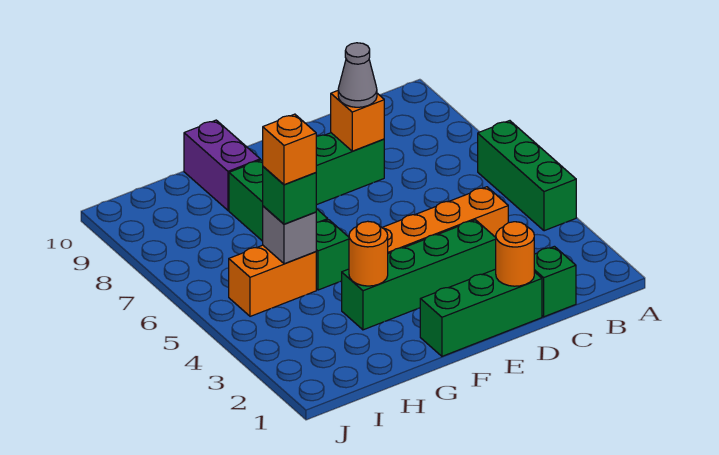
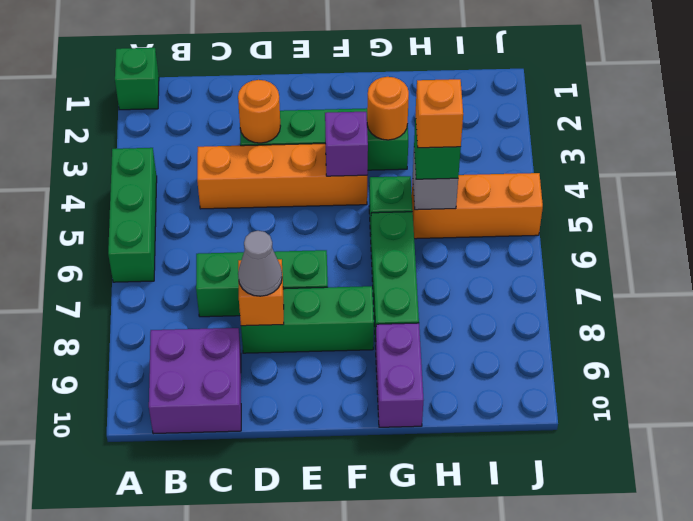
none -> purple brick B9:C10 level 1
green brick C1 level 1 -> green brick A1 level 1
green brick D1:F1 level 1 -> green brick C7:E7 level 1
orange round brick D1 level 2 -> orange round brick D3 level 2
none -> purple brick F4 level 2
orange brick H5:I5 level 1 -> orange brick H5:J5 level 1

